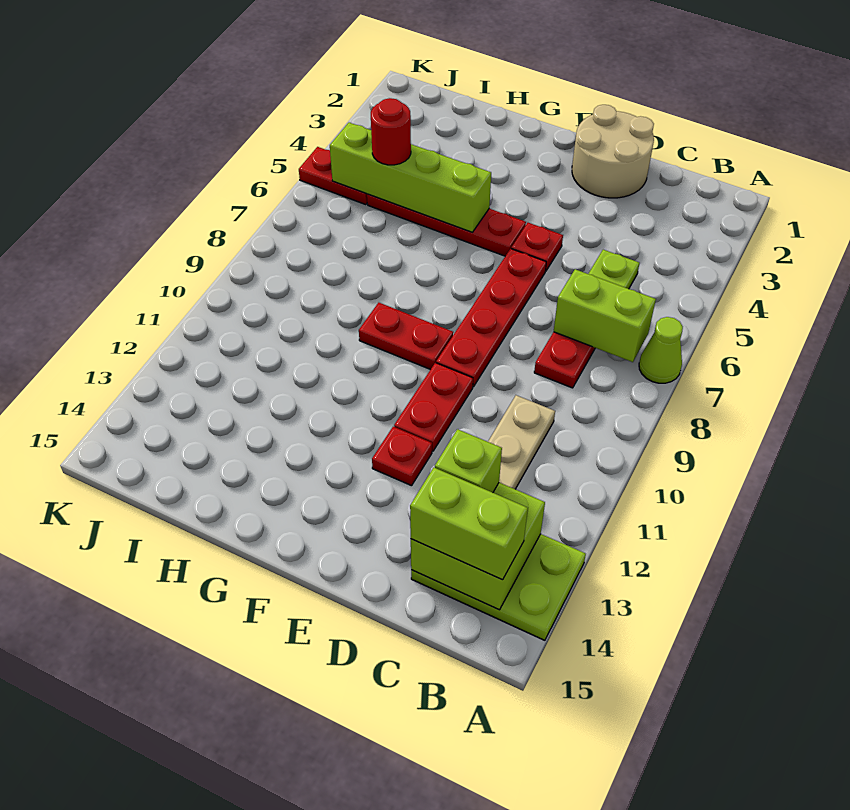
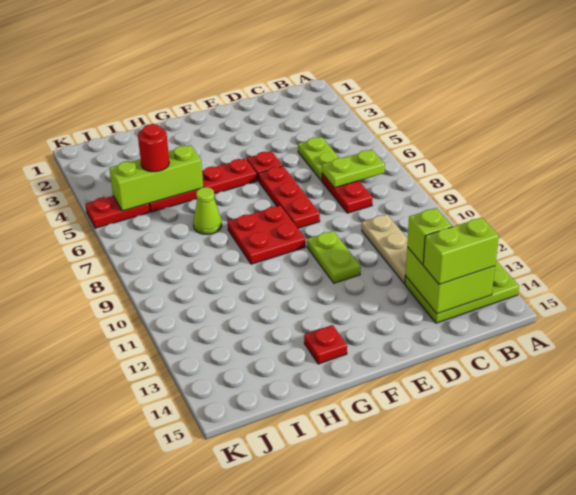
lime cone A7 level 1 -> lime cone H7 level 1
lime brick B7:C7 level 2 -> lime plate B7:C7 level 2
tan round brick D1:E2 level 1 -> none
red plate E6:E9 level 1 -> red plate E6:E8 level 1
red plate E10:E11 level 1 -> lime plate E10:E11 level 1
red plate E12 level 1 -> red plate G14 level 1
red plate F9:G9 level 1 -> red plate F8:G9 level 1
lime brick G5:J5 level 2 -> lime brick H5:J5 level 2

